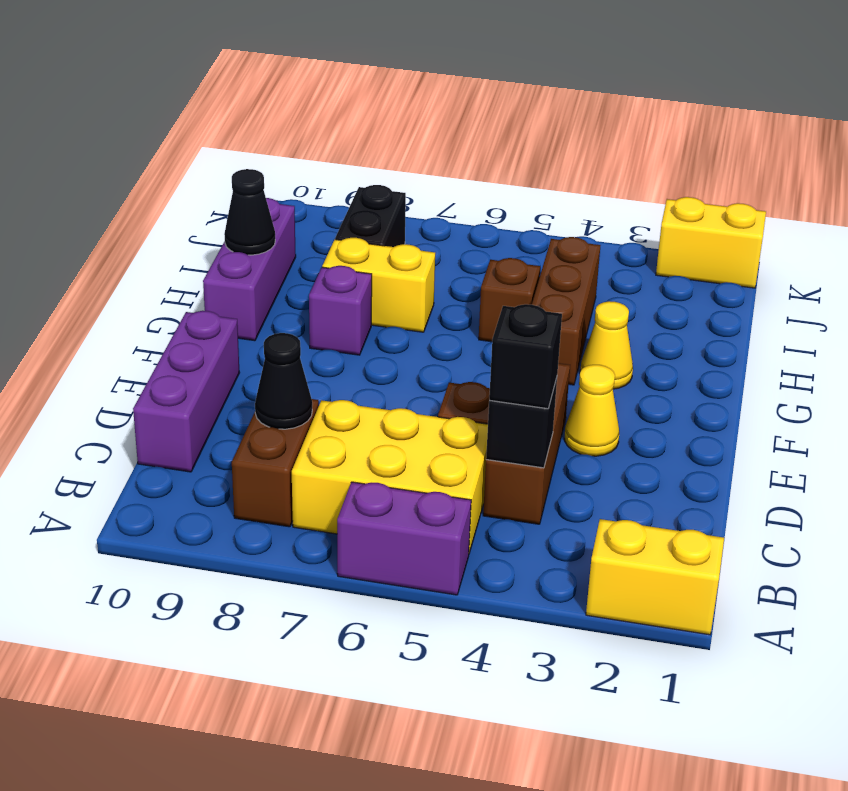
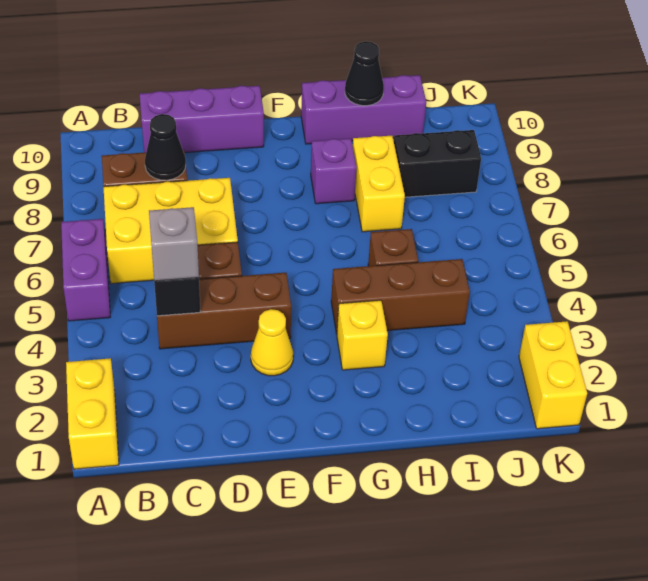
yellow brick B5:C7 level 1 -> yellow brick B6:D7 level 1
black brick C4 level 3 -> grey brick C4 level 3
yellow cone G3 level 1 -> yellow brick G3 level 1

